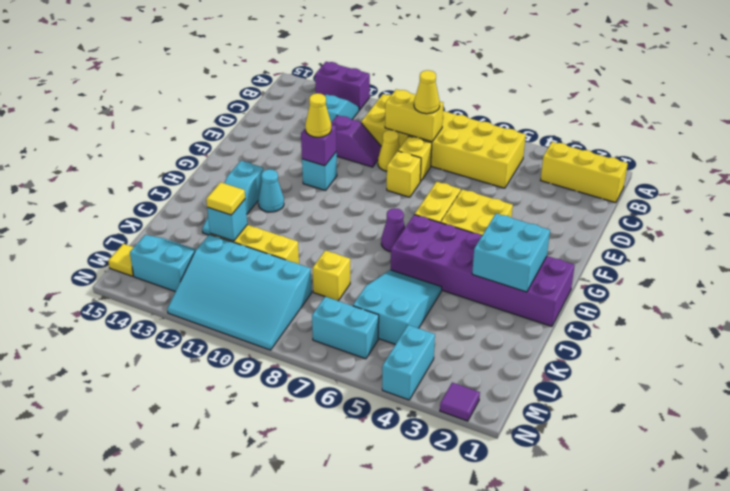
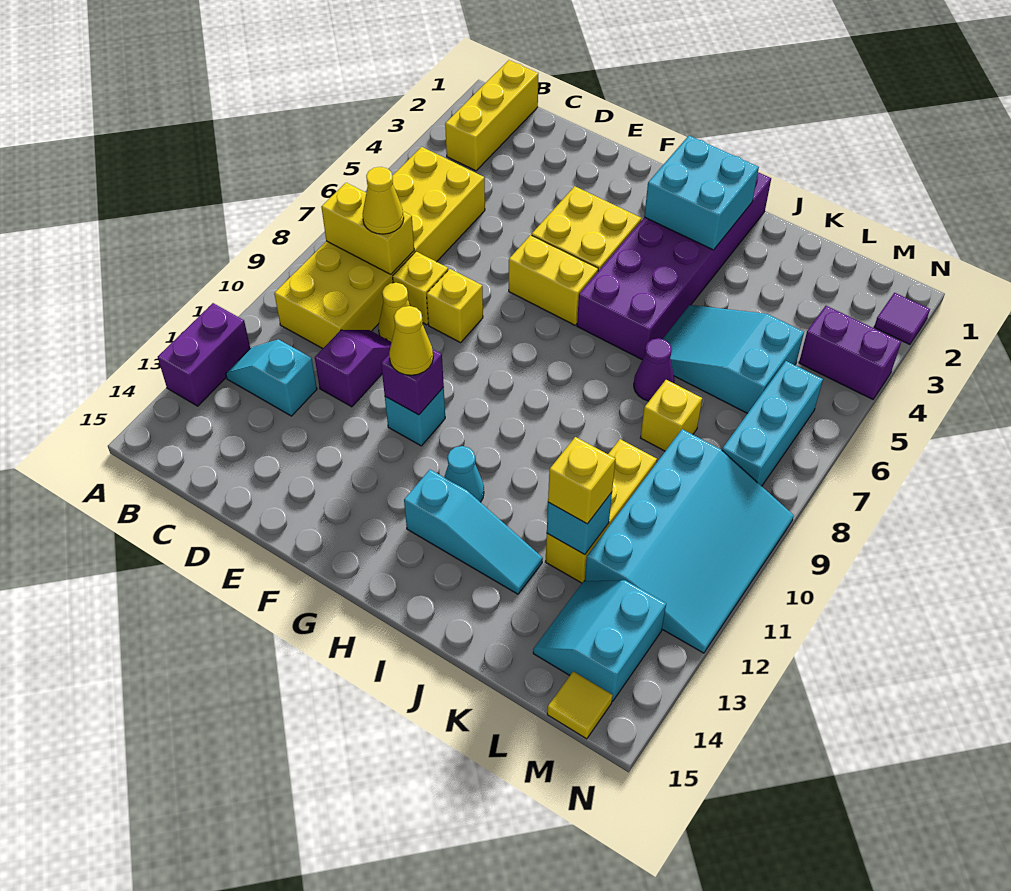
yellow brick C8:C9 level 2 -> yellow brick B8:C8 level 2
purple cone H7 level 1 -> purple cone J7 level 1
yellow tile K12 level 3 -> yellow brick K12 level 3
cyan brick M4:N4 level 1 -> purple brick M4:N4 level 1
cyan brick M6:M7 level 1 -> cyan brick M6:M8 level 1

